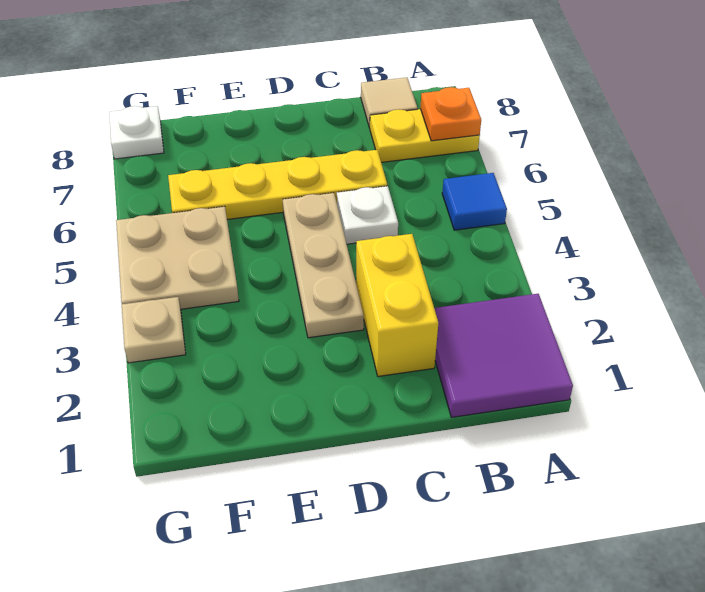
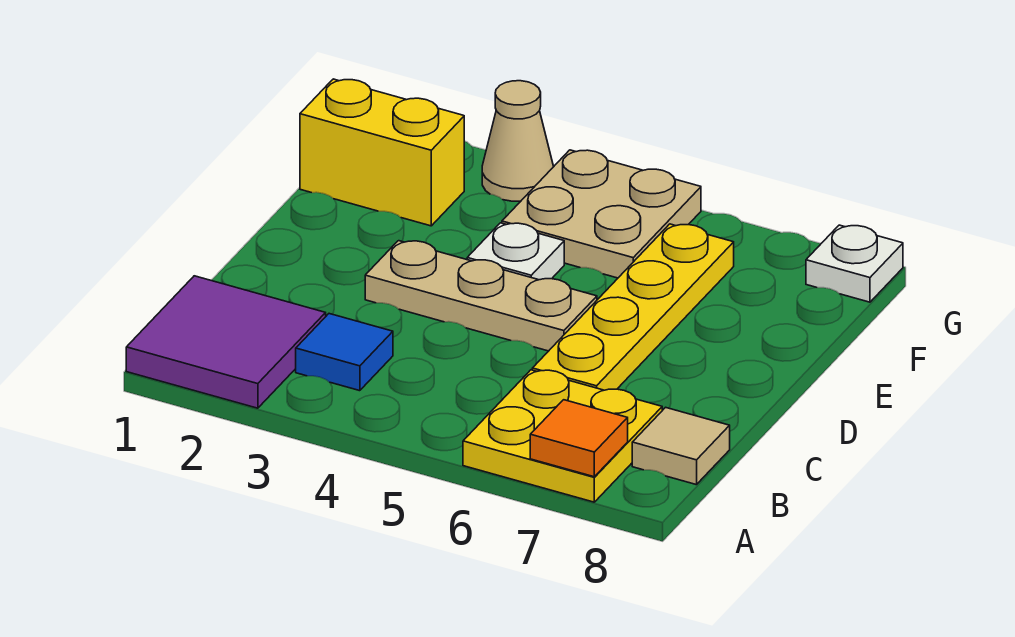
blue tile A5 level 1 -> blue tile B3 level 1
yellow plate A7:B7 level 1 -> yellow plate A6:B7 level 1
orange plate A7 level 2 -> orange tile A7 level 2
yellow brick C2:C3 level 1 -> yellow brick F1:F2 level 1
white plate C5 level 1 -> white plate E4 level 1
tan plate G3 level 1 -> tan cone G3 level 1

